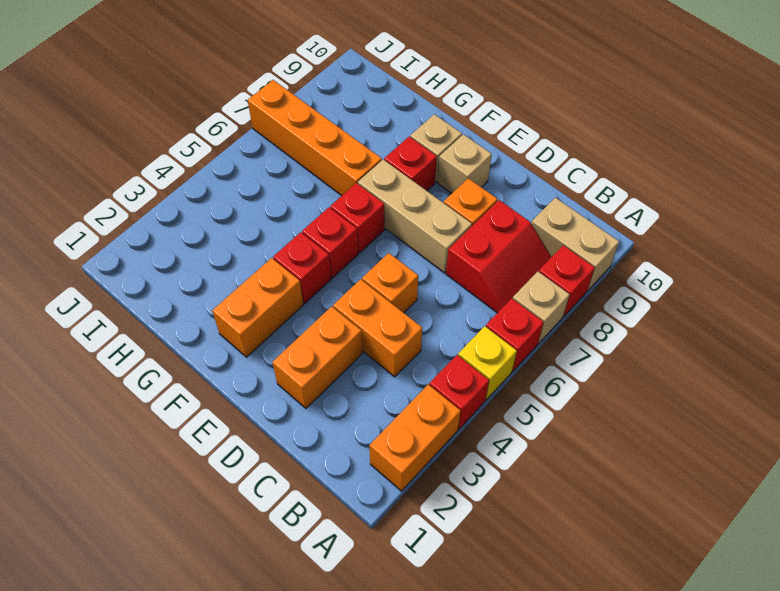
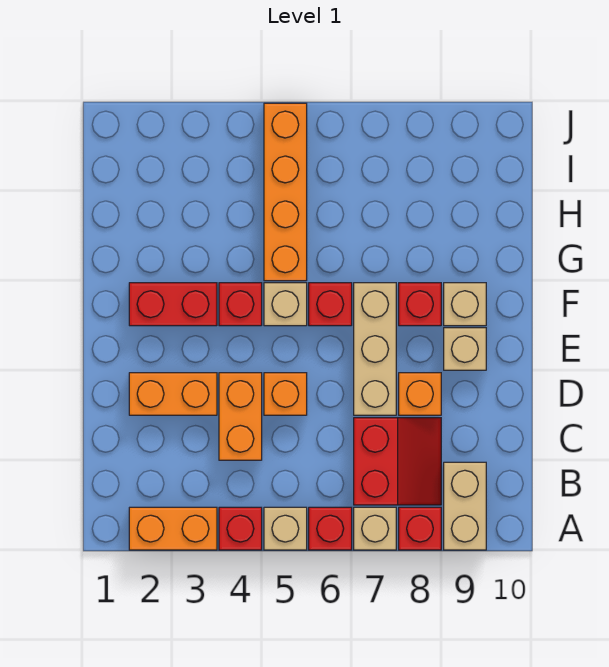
yellow brick A5 level 1 -> tan brick A5 level 1
red slope B7:C8 level 1 top C -> red slope B7:C8 level 1 top 7
orange brick F2:F3 level 1 -> red brick F2:F3 level 1
red brick F5 level 1 -> tan brick F5 level 1
orange brick G7:J7 level 1 -> orange brick G5:J5 level 1

